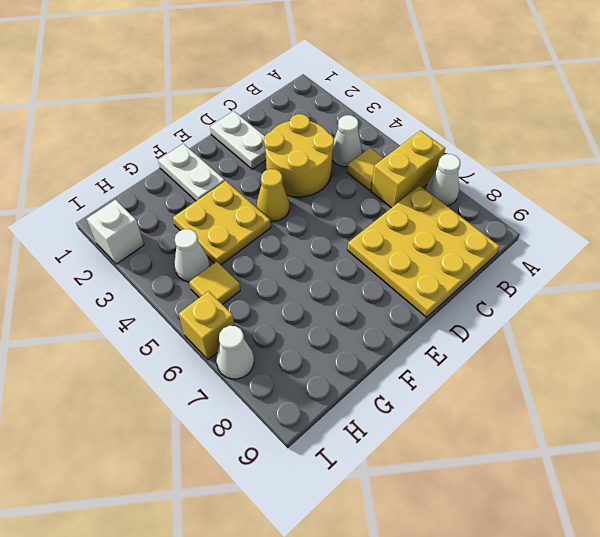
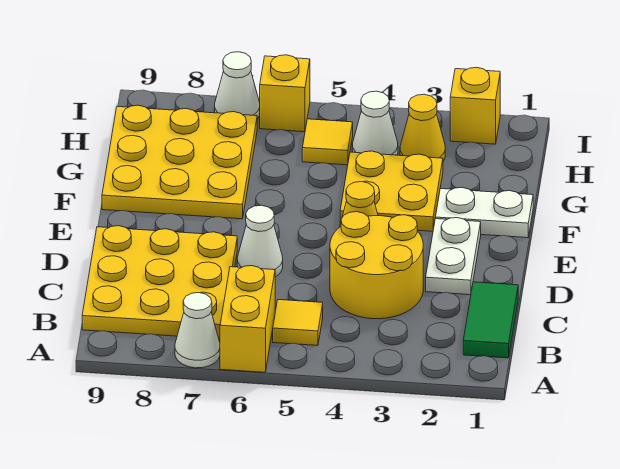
none -> green tile B1:C1 level 1
white cone B4 level 1 -> white cone D6 level 1
white plate D1:D2 level 1 -> white plate D2:E2 level 1
none -> yellow plate F7:H9 level 1
none -> yellow cone H3 level 1
white brick I2 level 1 -> yellow brick I2 level 1

